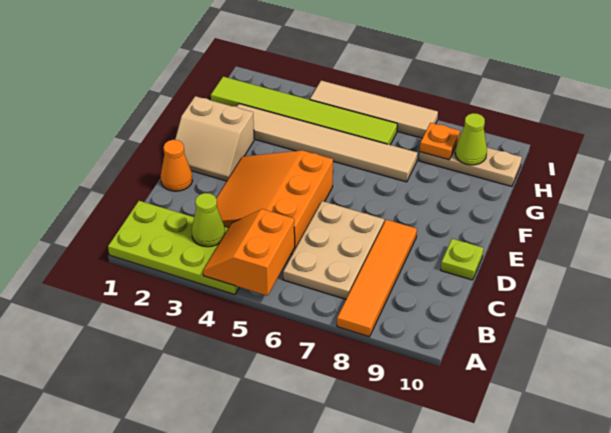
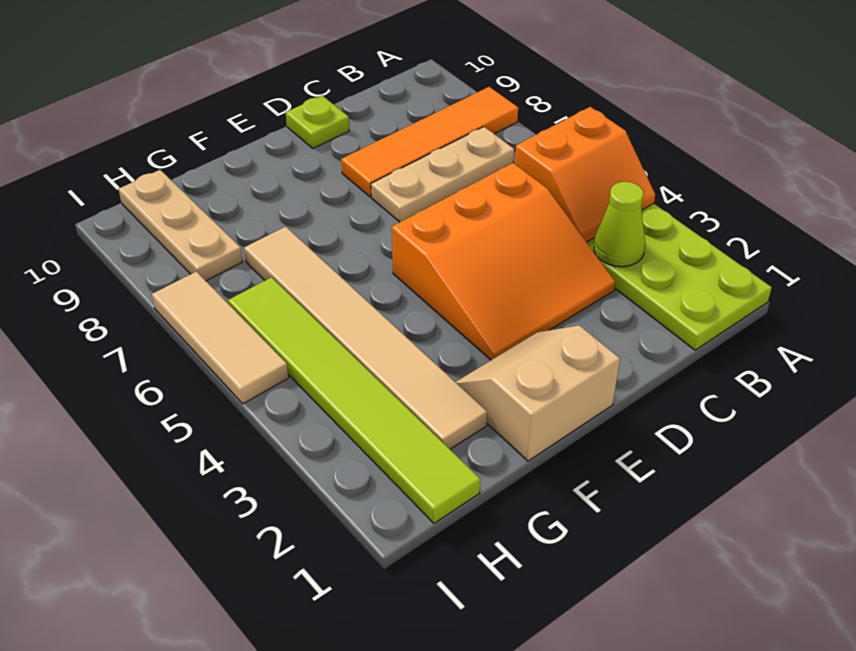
tan plate B6:D7 level 1 -> tan plate B7:D7 level 1
orange cone D1 level 1 -> none
tan slope E1:F2 level 1 top F -> tan slope E1:F2 level 1 top 1
orange plate H8 level 2 -> none
lime cone H9 level 2 -> none
tan tile I4:I7 level 1 -> tan tile I5:I7 level 1

